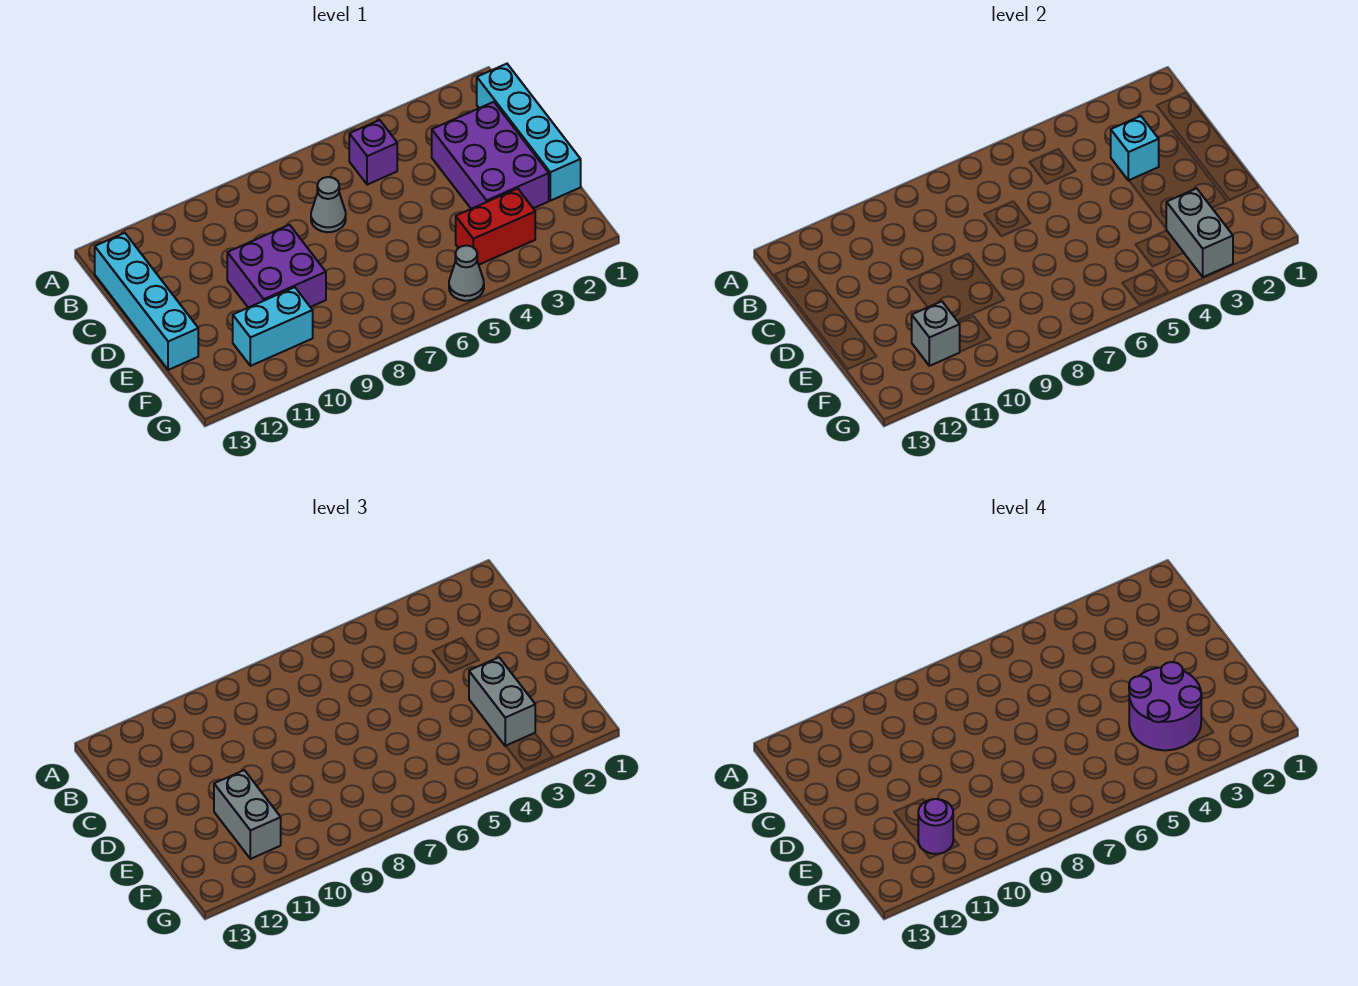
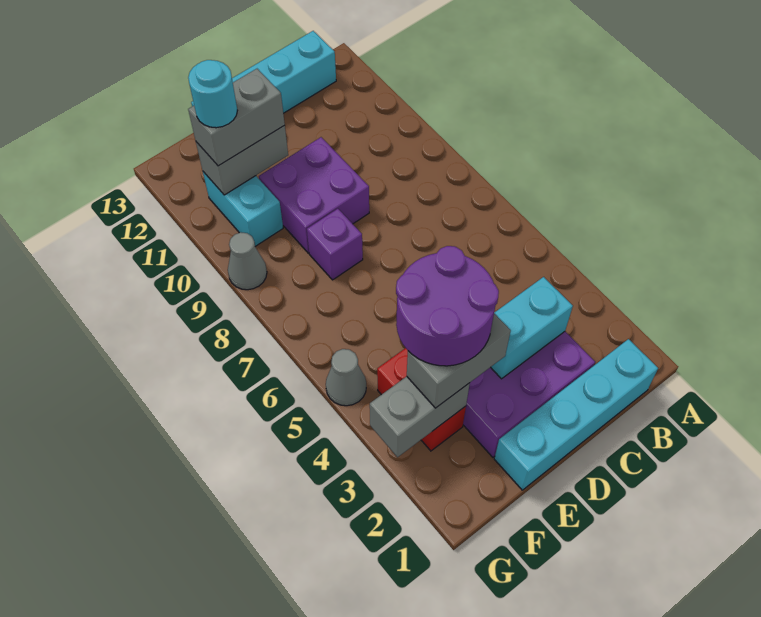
purple brick B5 level 1 -> purple brick E8 level 1
cyan brick C3 level 2 -> cyan brick C3:D3 level 2
grey cone C7 level 1 -> grey cone G9 level 1
grey brick F11 level 2 -> grey brick E11:F11 level 2
purple round brick F11 level 4 -> cyan round brick F11 level 4

